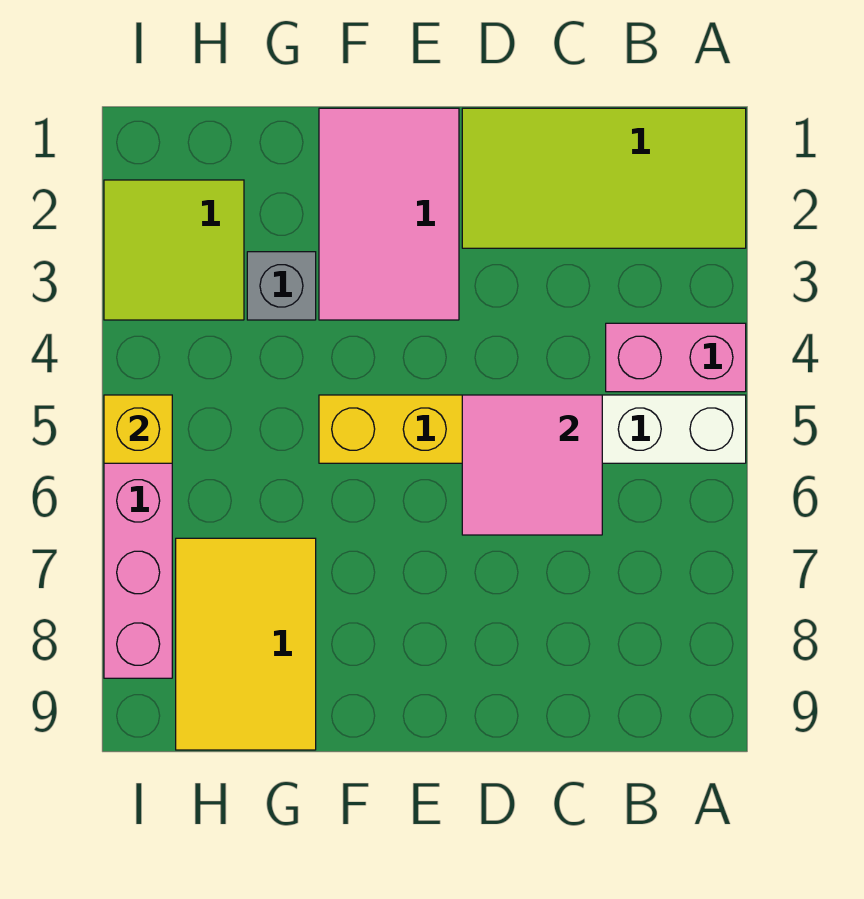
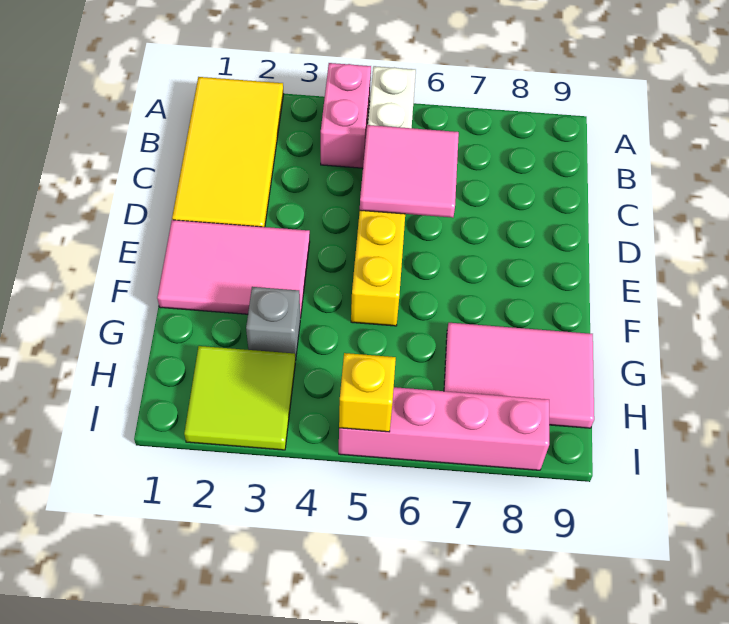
lime tile A1:D2 level 1 -> yellow tile A1:D2 level 1
yellow tile G7:H9 level 1 -> pink tile G7:H9 level 1

